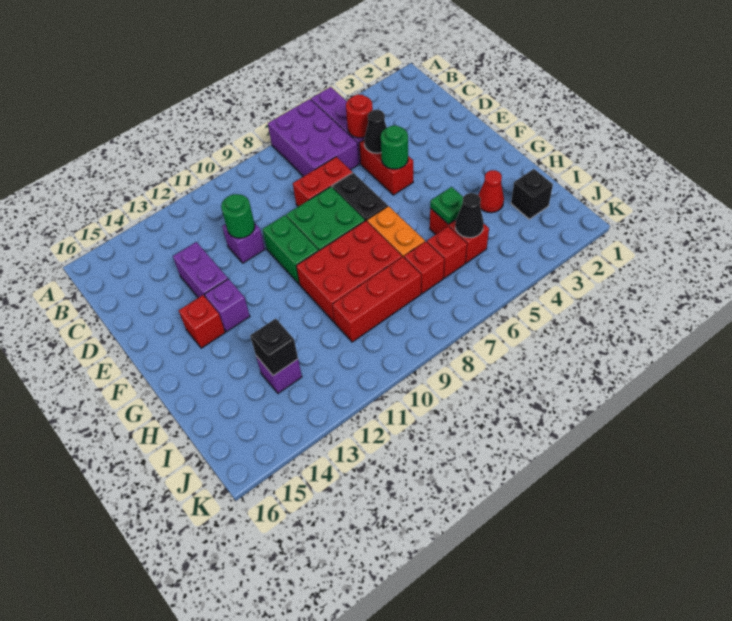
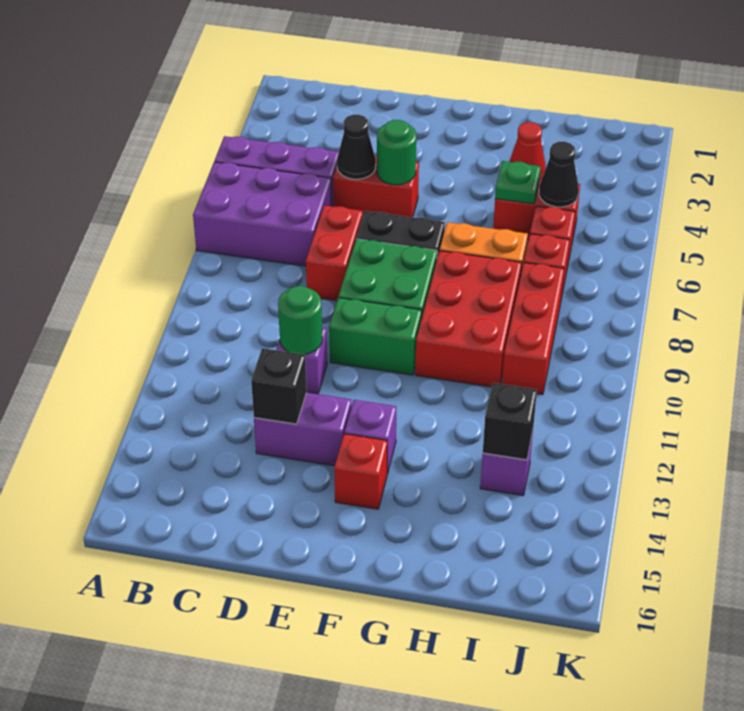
red round brick C5 level 2 -> none
black brick I2 level 1 -> black brick D13 level 2

